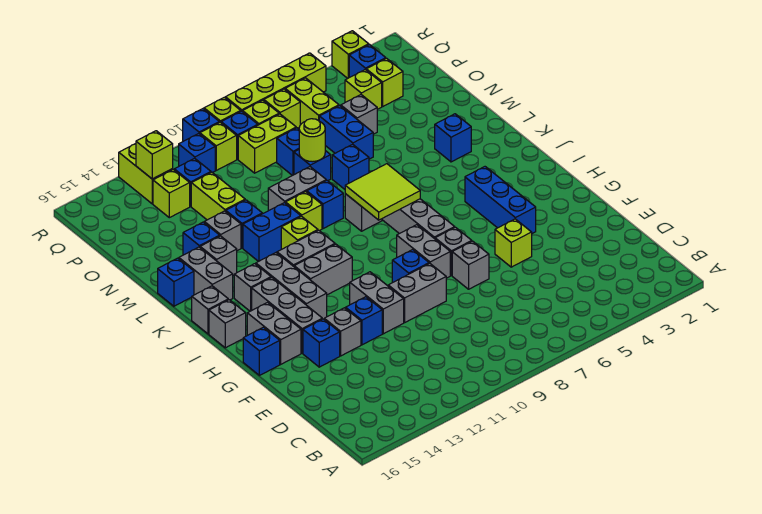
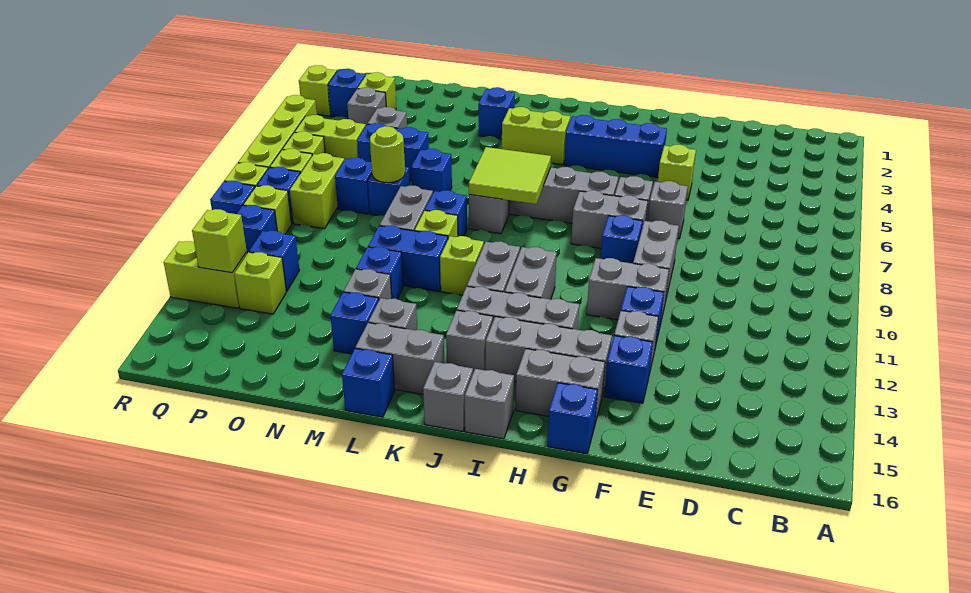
blue brick L11:L12 level 1 -> blue brick L11:M11 level 1
lime brick N12:O12 level 1 -> lime brick J4:K4 level 1
lime brick P4 level 1 -> grey brick P4 level 1

